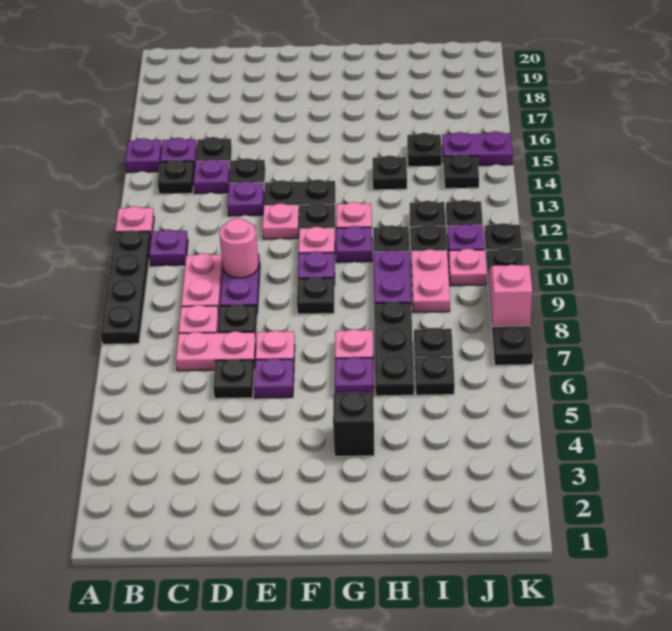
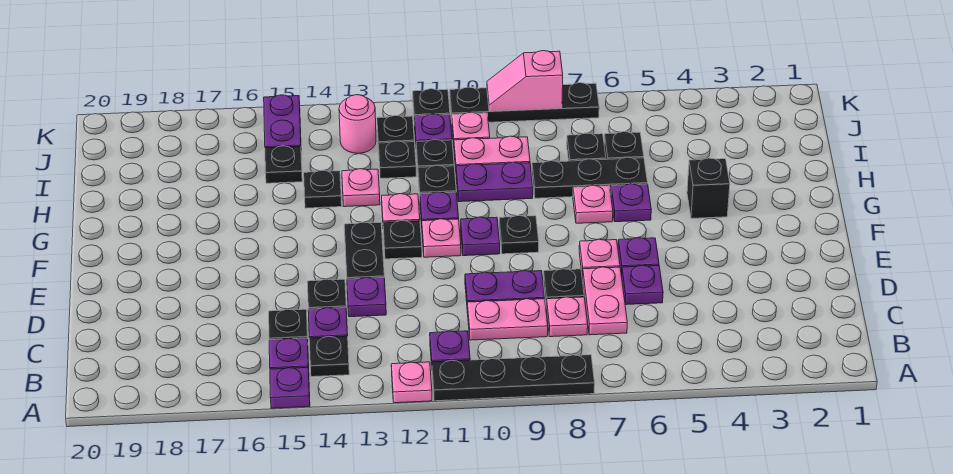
black plate D6 level 1 -> purple plate D6 level 1
pink round brick D10 level 2 -> pink round brick J13 level 1
pink plate E12 level 1 -> pink plate H13 level 1
black plate J14 level 1 -> none

